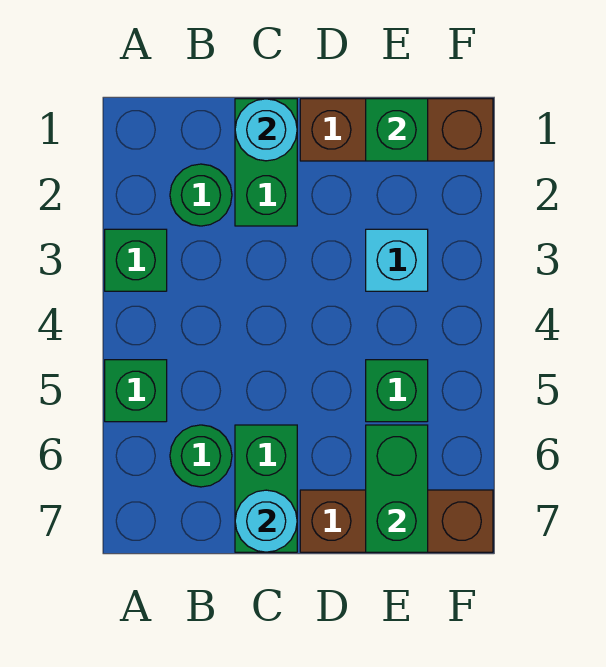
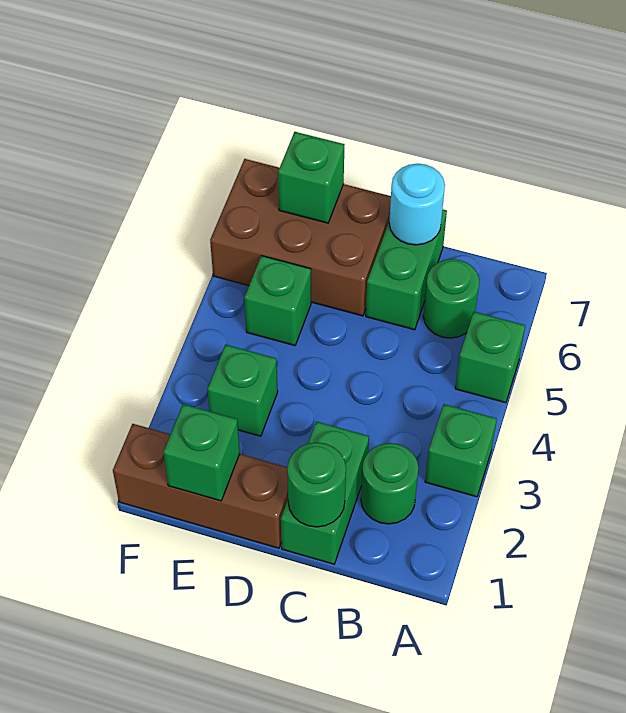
cyan round brick C1 level 2 -> green round brick C1 level 2
brown brick D7:F7 level 1 -> brown brick D6:F7 level 1
cyan brick E3 level 1 -> green brick E3 level 1
green brick E6:E7 level 2 -> green brick E7 level 2

